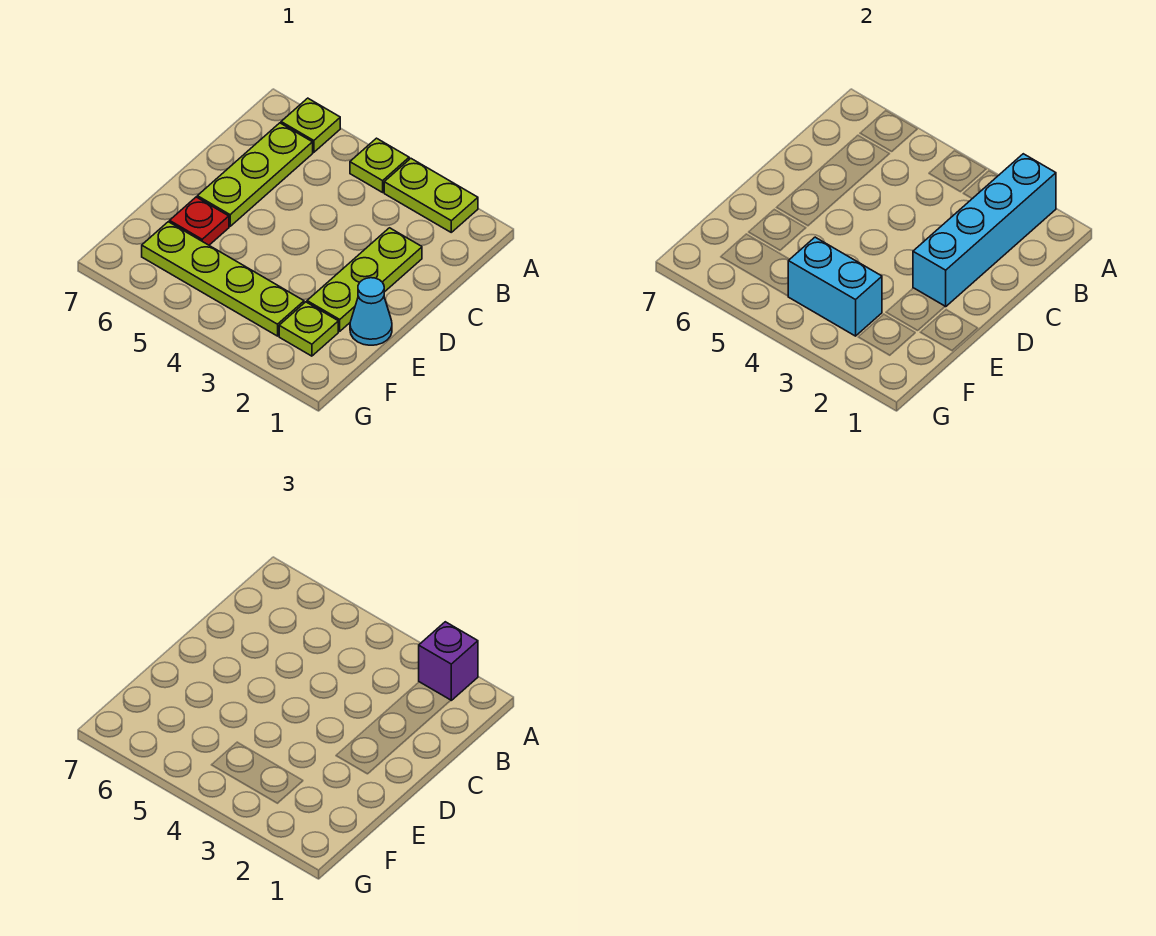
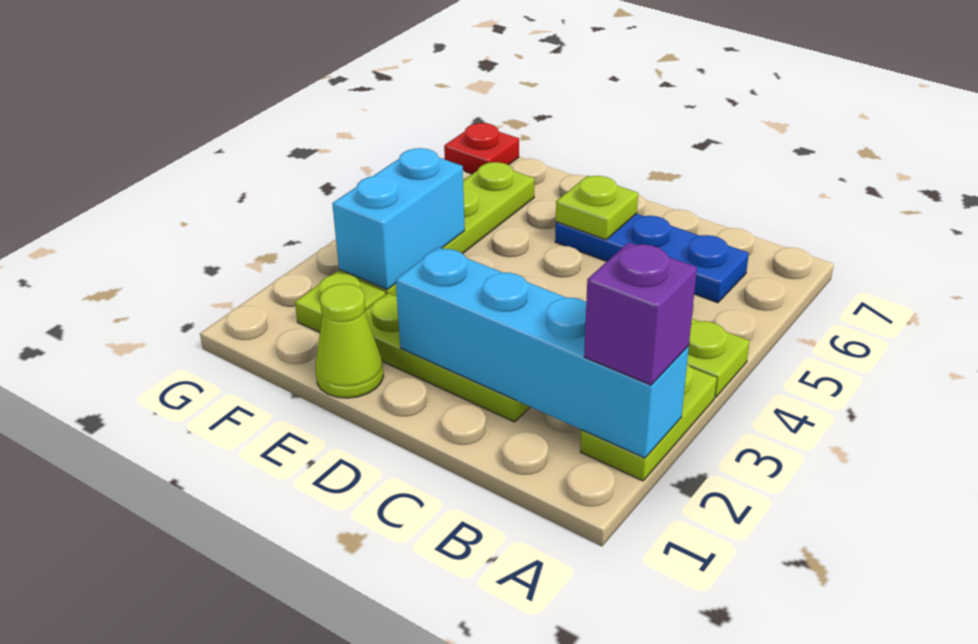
lime plate A6 level 1 -> lime plate D6 level 2
lime plate B6:D6 level 1 -> blue plate B6:D6 level 1
cyan cone E1 level 1 -> lime cone E1 level 1
red plate E6 level 1 -> red plate G7 level 1

